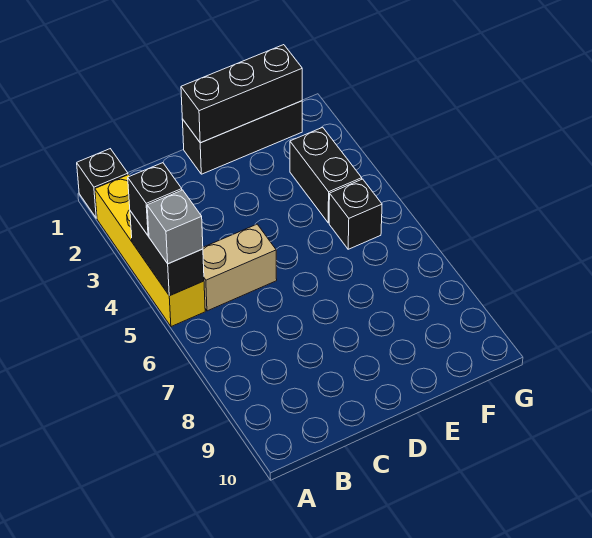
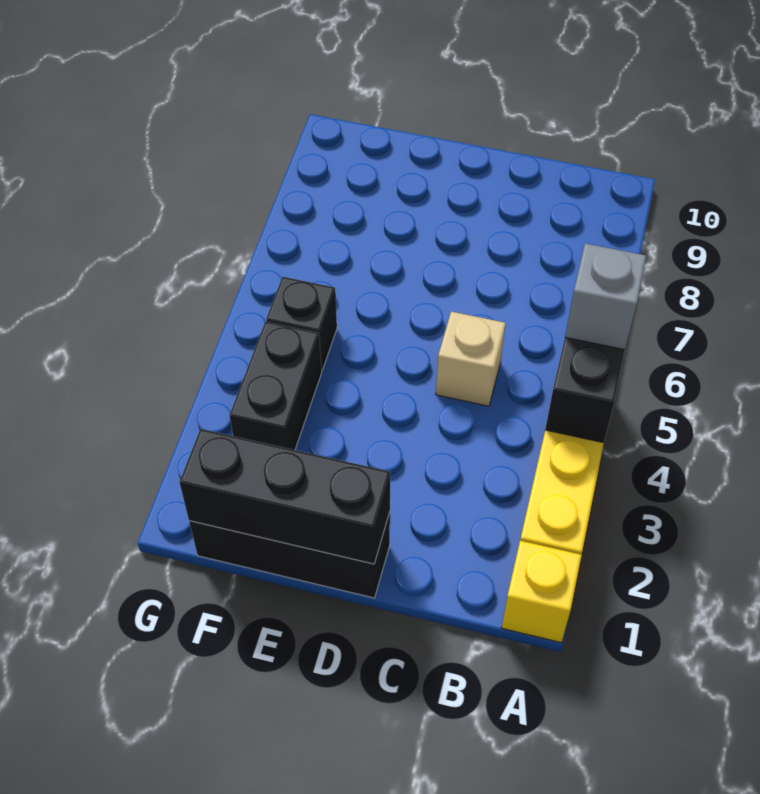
black brick A1 level 1 -> yellow brick A1 level 1
black brick A4 level 3 -> none
tan brick B5:C5 level 1 -> tan brick C5 level 1

